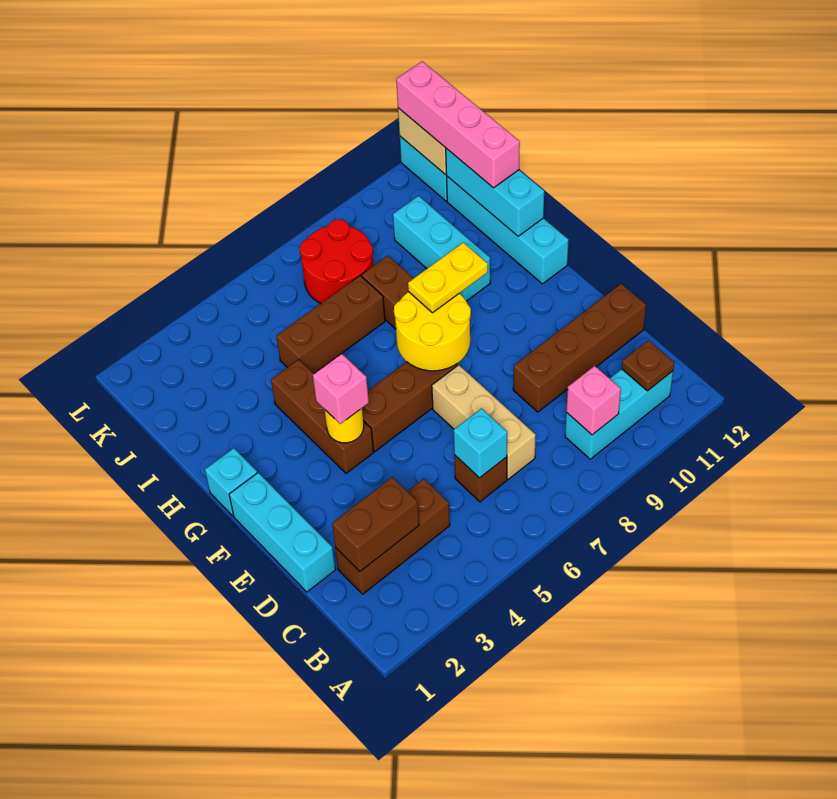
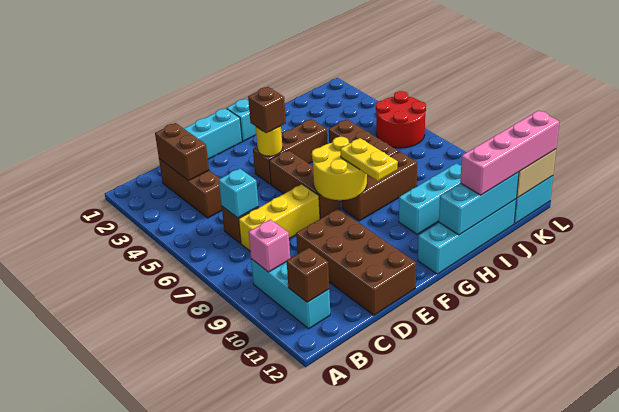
brown plate B11 level 2 -> brown brick B11 level 2
tan brick C7:E7 level 1 -> yellow brick C7:E7 level 1
brown brick D9:D12 level 1 -> brown brick D9:E12 level 1
pink brick F4 level 3 -> brown brick F4 level 3
red round brick J7:K8 level 1 -> red round brick K5:L6 level 1

